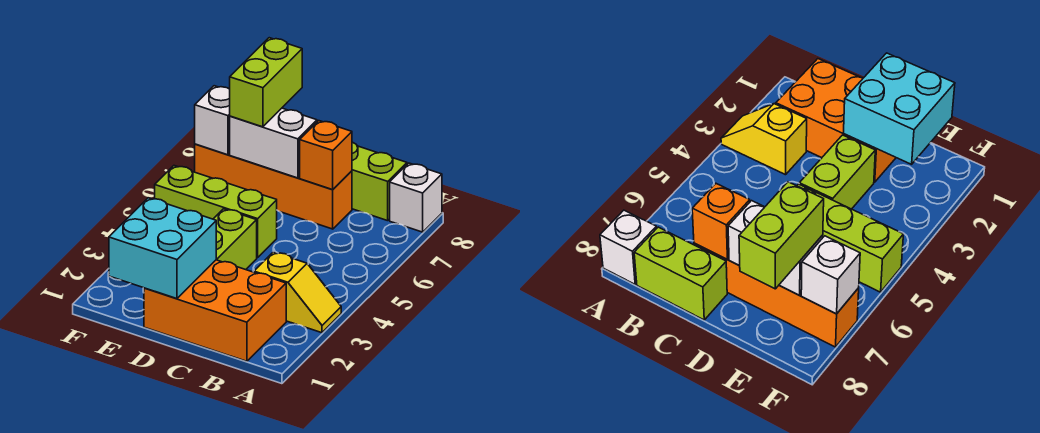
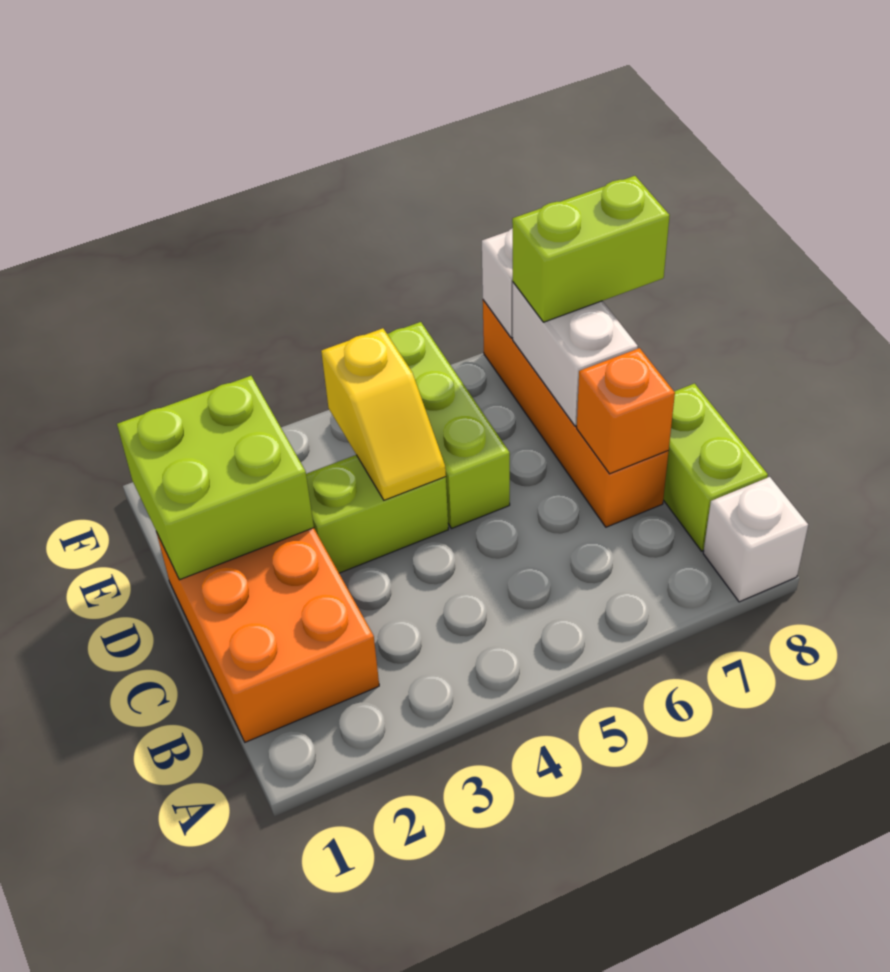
yellow slope A3:B3 level 1 top B -> yellow slope D4:E4 level 2 top E
cyan brick D1:E2 level 2 -> lime brick D1:E2 level 2

